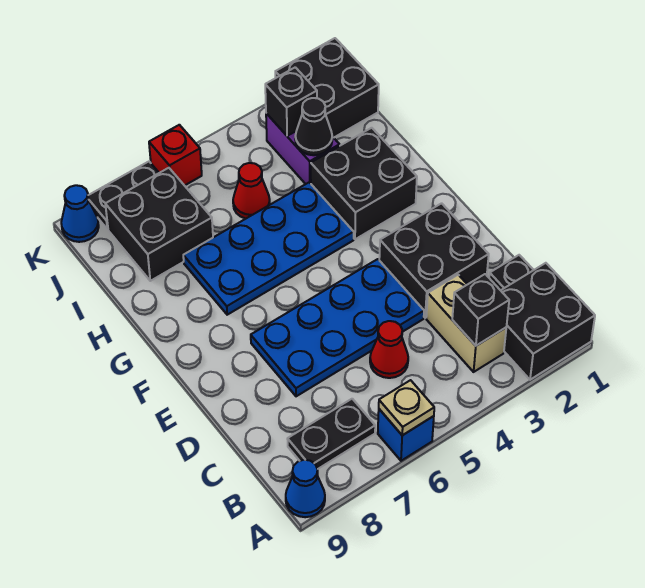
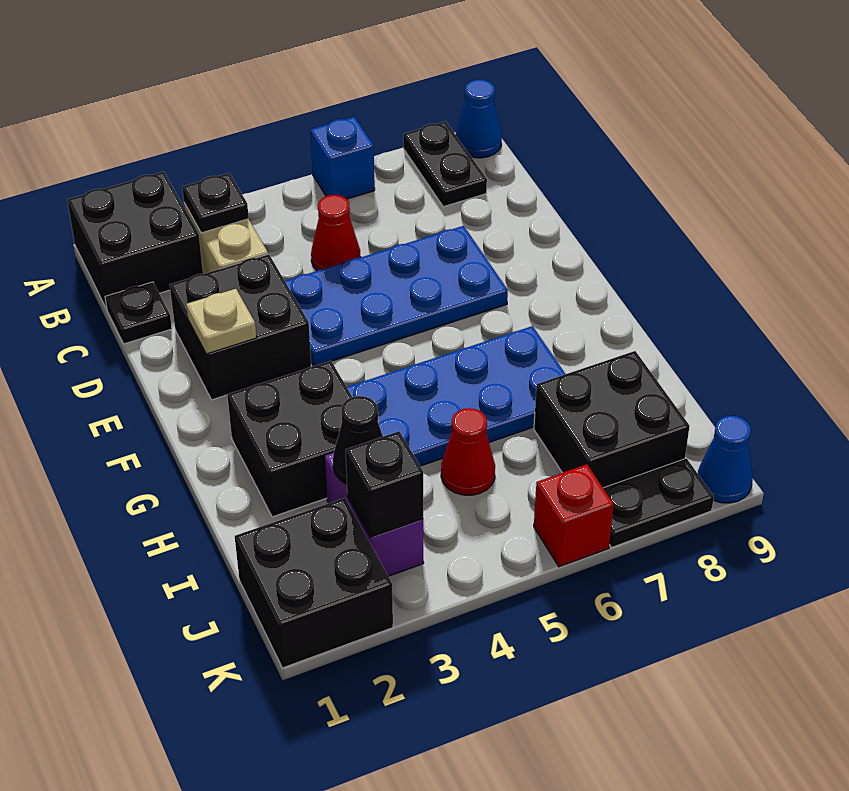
tan plate A6 level 2 -> tan plate E2 level 2
black brick B3 level 2 -> black plate B3 level 2
black plate B7:B8 level 1 -> black plate A8:B8 level 1

